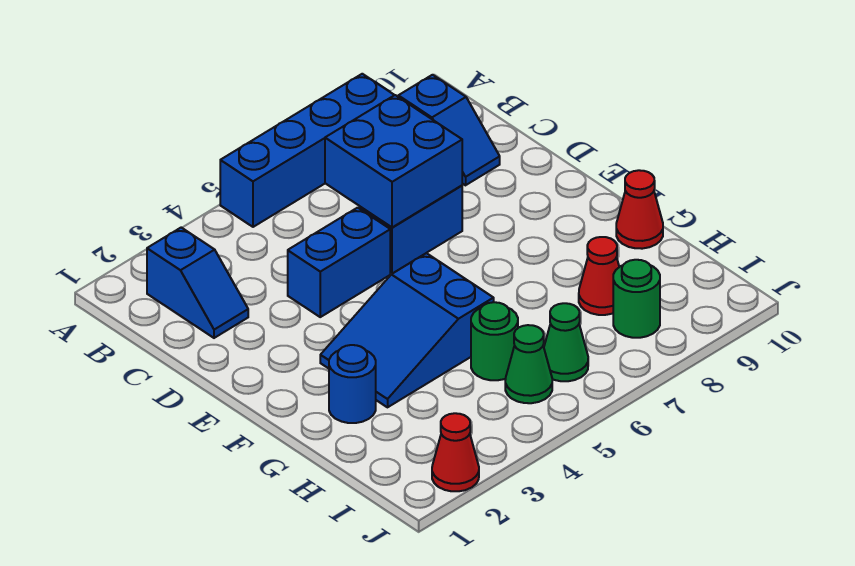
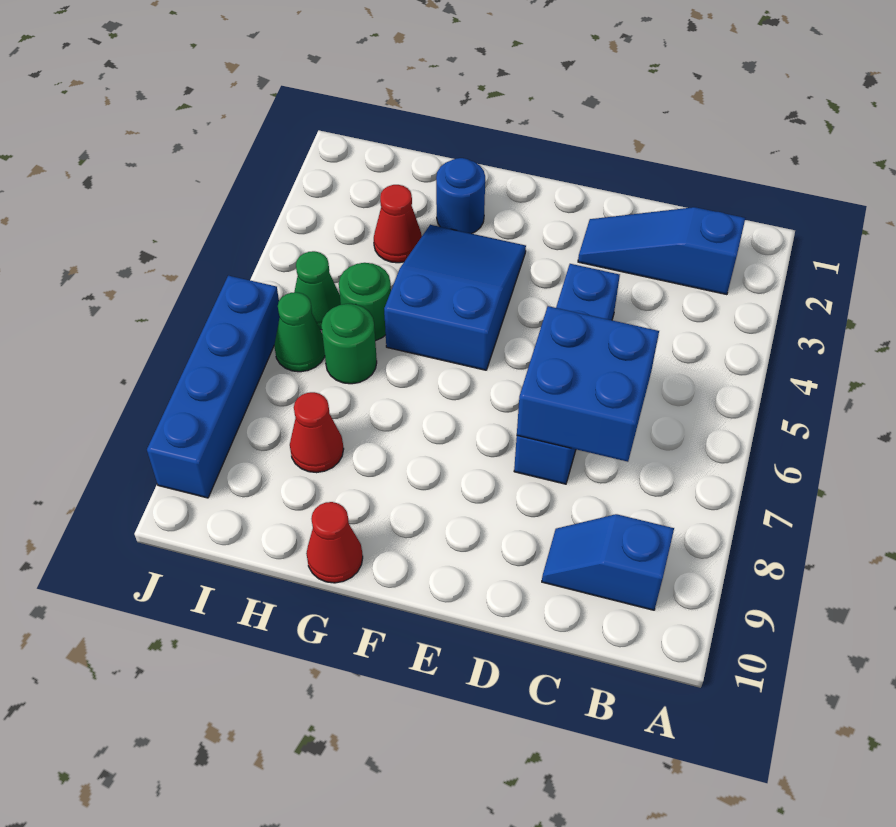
blue brick A5:A8 level 1 -> blue brick J6:J9 level 1
blue slope B2:C2 level 1 top B -> blue slope B2:D2 level 1 top B
green round brick I8 level 1 -> green round brick H6 level 1
red cone J2 level 1 -> red cone H3 level 1

